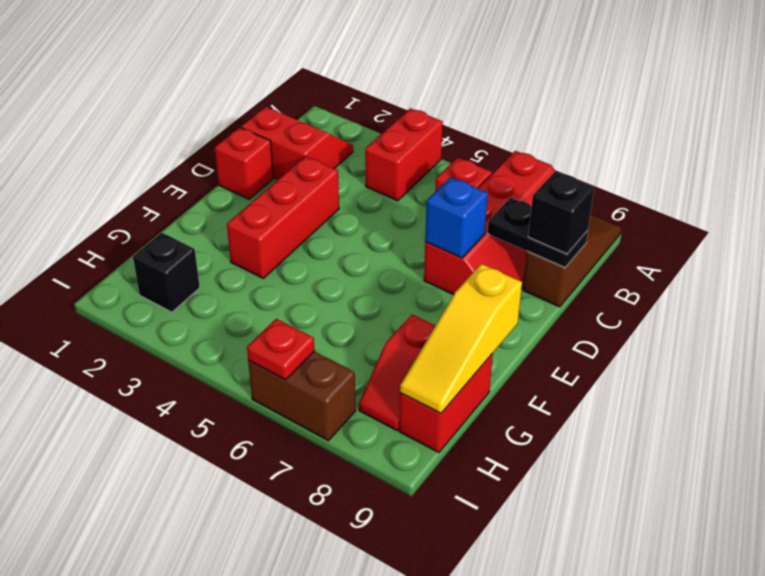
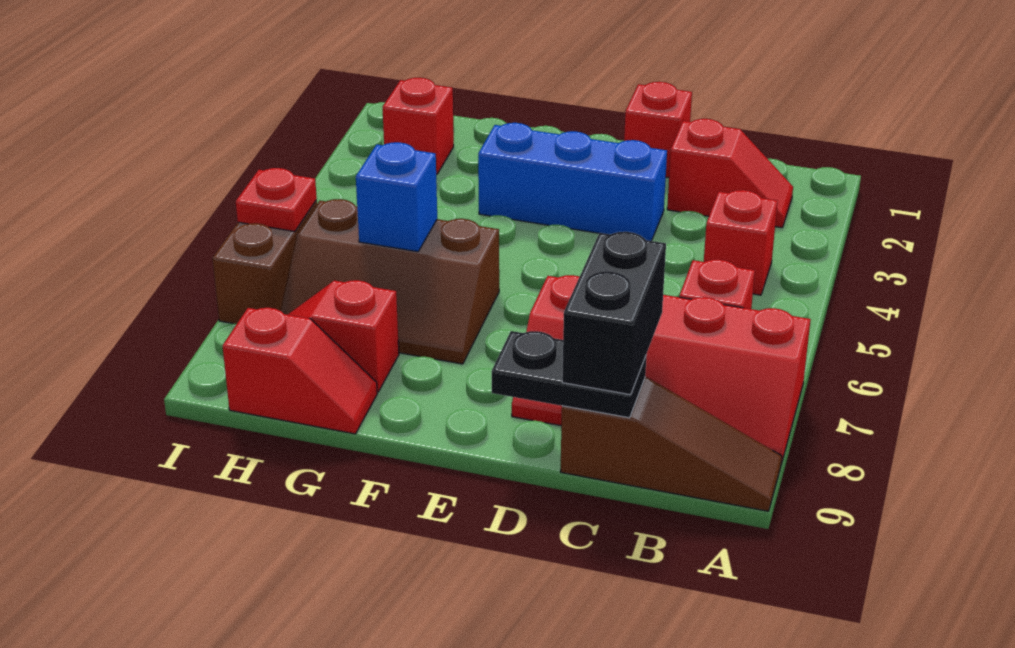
red brick A4:B4 level 1 -> red brick B4 level 1
red slope B1:C2 level 1 top C -> red slope B2:C2 level 1 top C
black plate C8:C9 level 2 -> black plate C9:D9 level 2
black brick C9 level 3 -> black brick C8:C9 level 3
red brick D3:F3 level 1 -> blue brick D3:F3 level 1
blue brick D7 level 2 -> blue brick G6 level 2
none -> brown slope F6:H7 level 1 top 6
yellow slope F9:H9 level 2 top F -> none
red brick G9:H9 level 1 -> red slope G9:H9 level 1 top H
black brick H2 level 1 -> red brick H2 level 1

